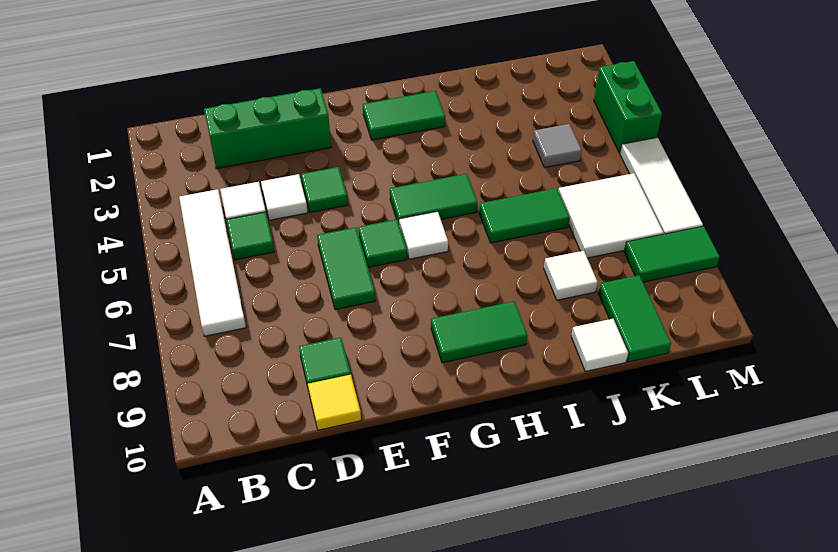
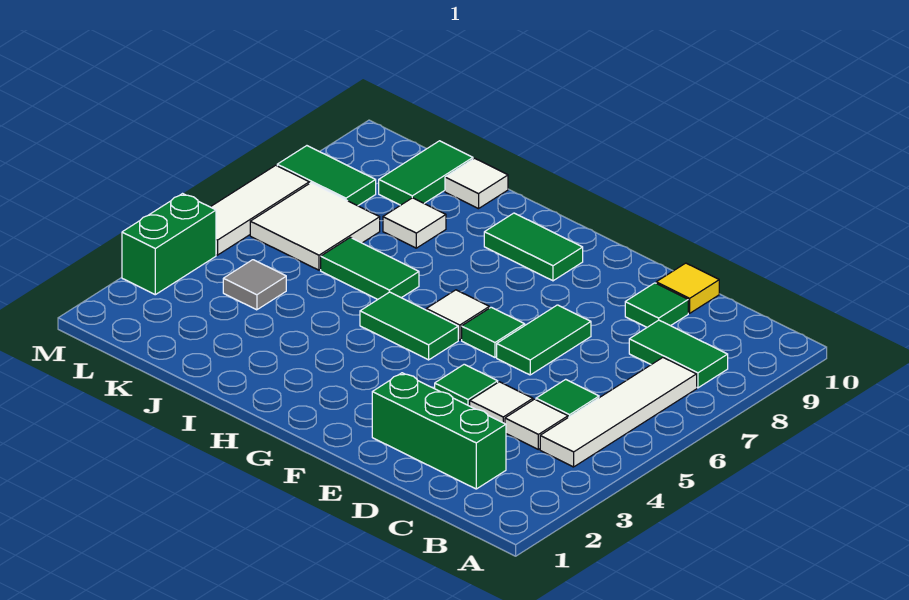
green tile G2:H2 level 1 -> green tile B8:C8 level 1

